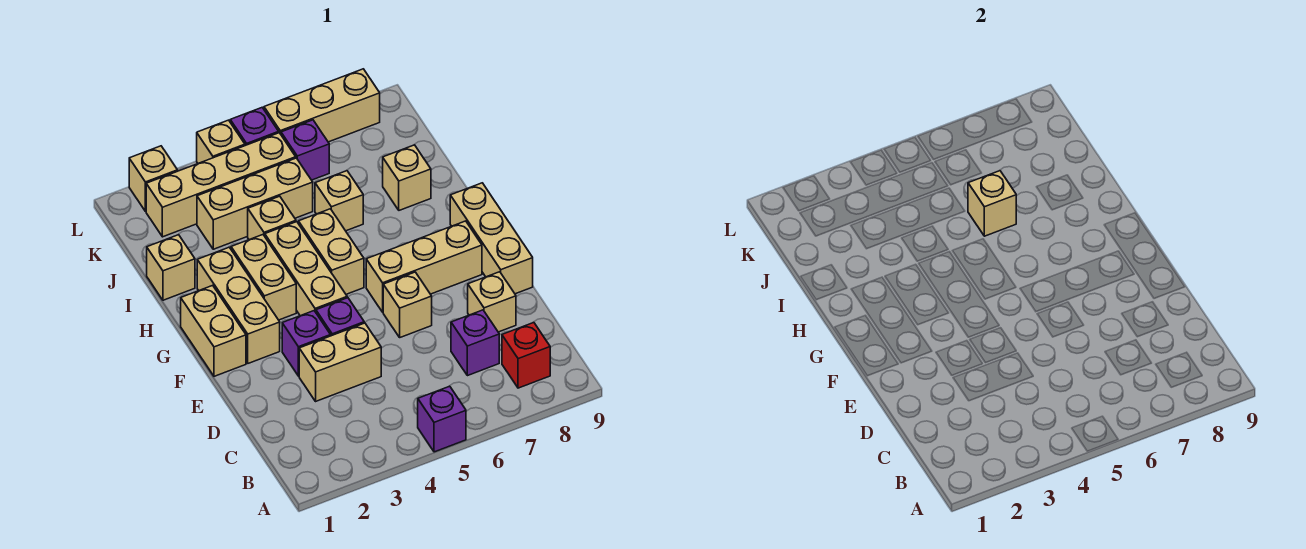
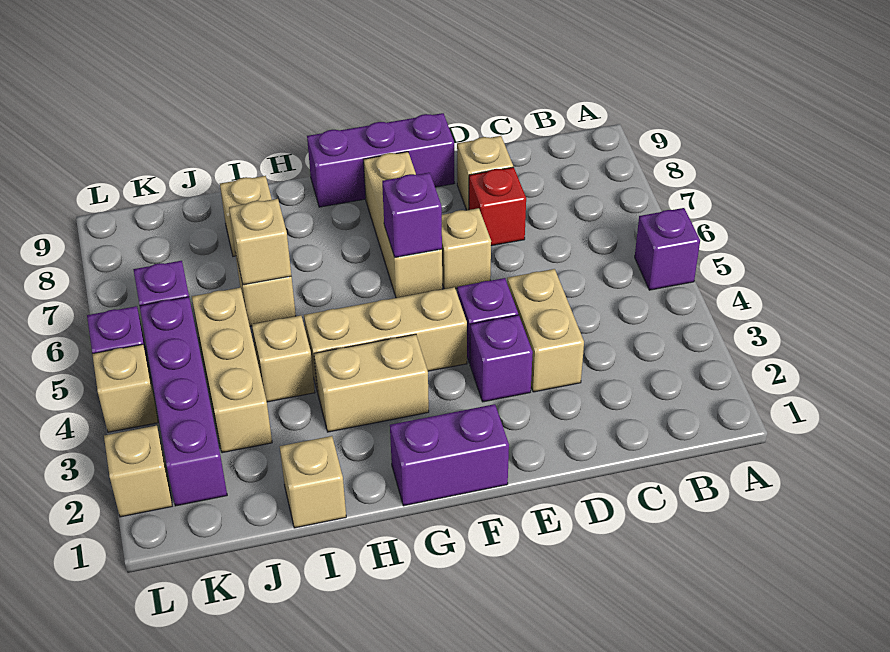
red brick B8 level 1 -> red brick D7 level 1
purple brick C7 level 1 -> purple brick F6 level 2
tan brick E9:G9 level 1 -> purple brick E9:G9 level 1
tan brick F1:G1 level 1 -> purple brick F1:G1 level 1
tan brick F2:H2 level 1 -> none
tan brick G5:H5 level 1 -> none
tan brick K2:K5 level 1 -> purple brick K2:K5 level 1
tan brick L6:L8 level 1 -> none

